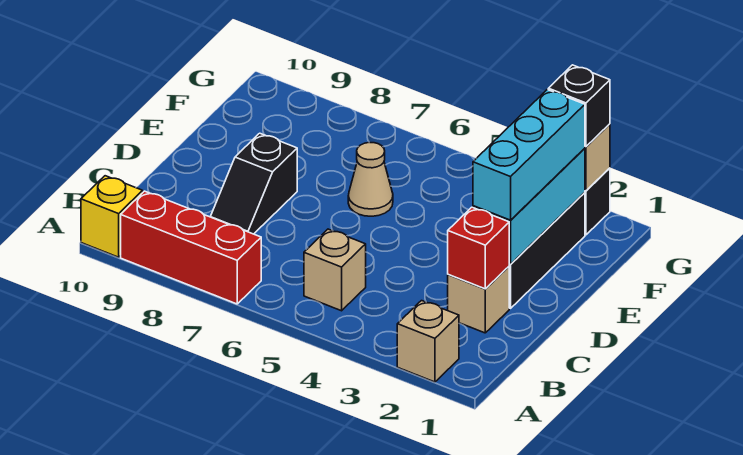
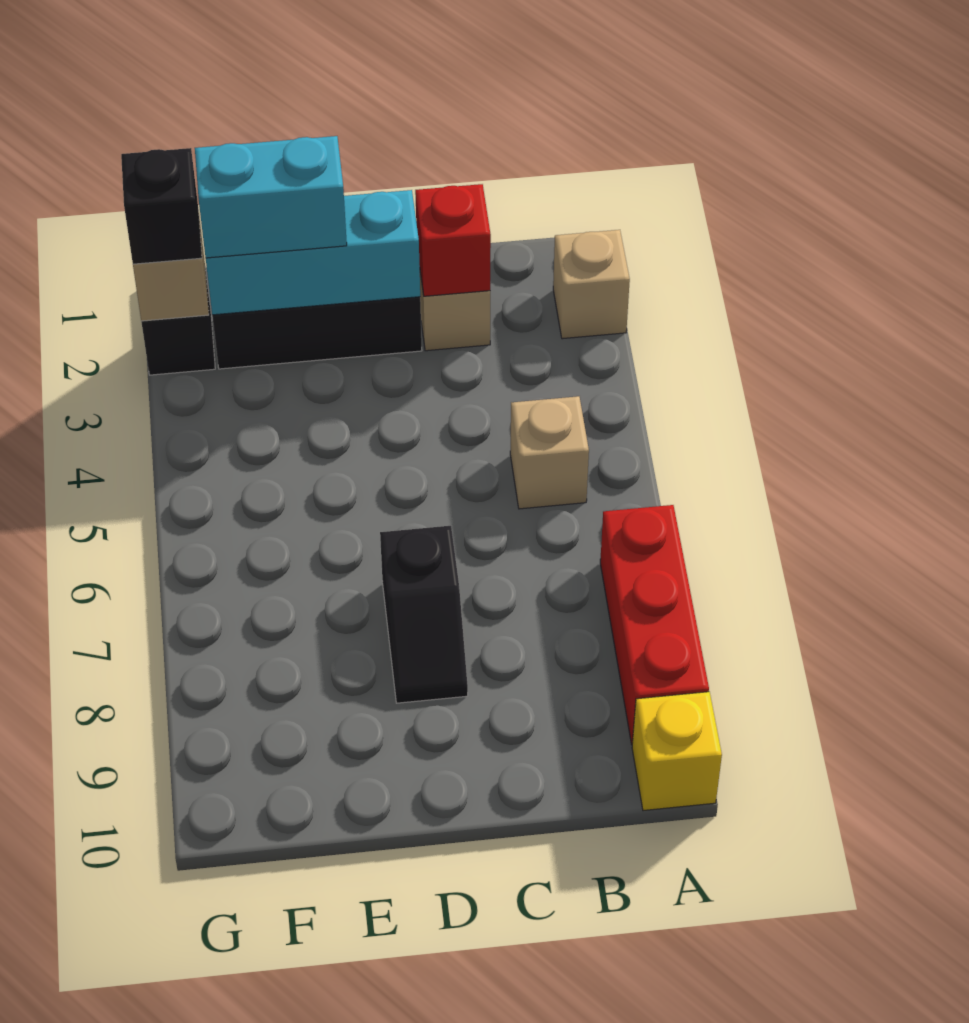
black slope C8:D8 level 1 top D -> black slope D7:D8 level 1 top 7
cyan brick D2:F2 level 3 -> cyan brick E2:F2 level 3
tan cone E6 level 1 -> none

